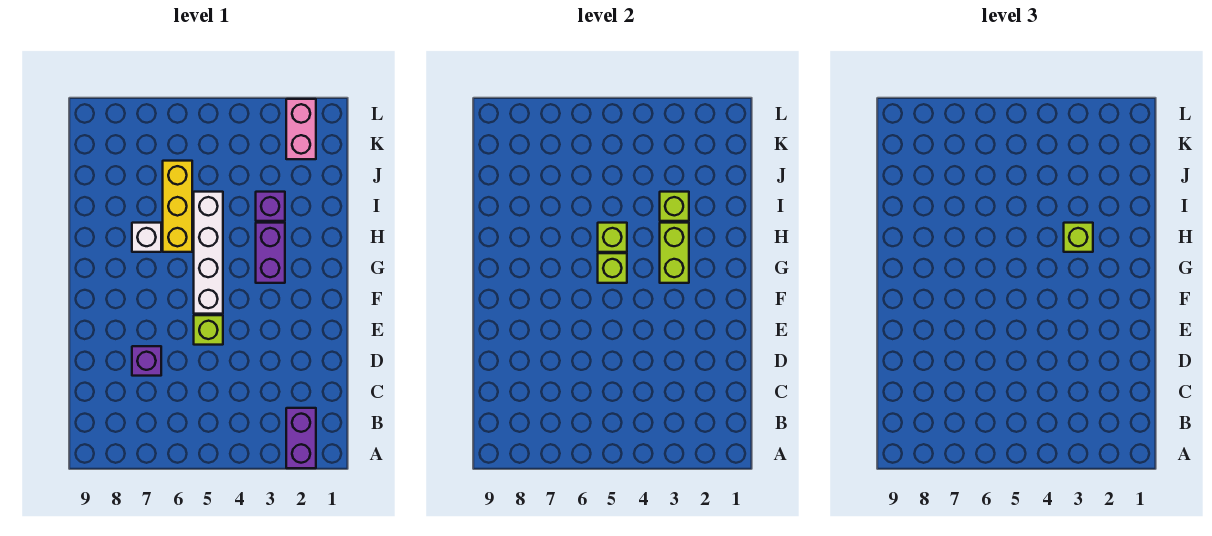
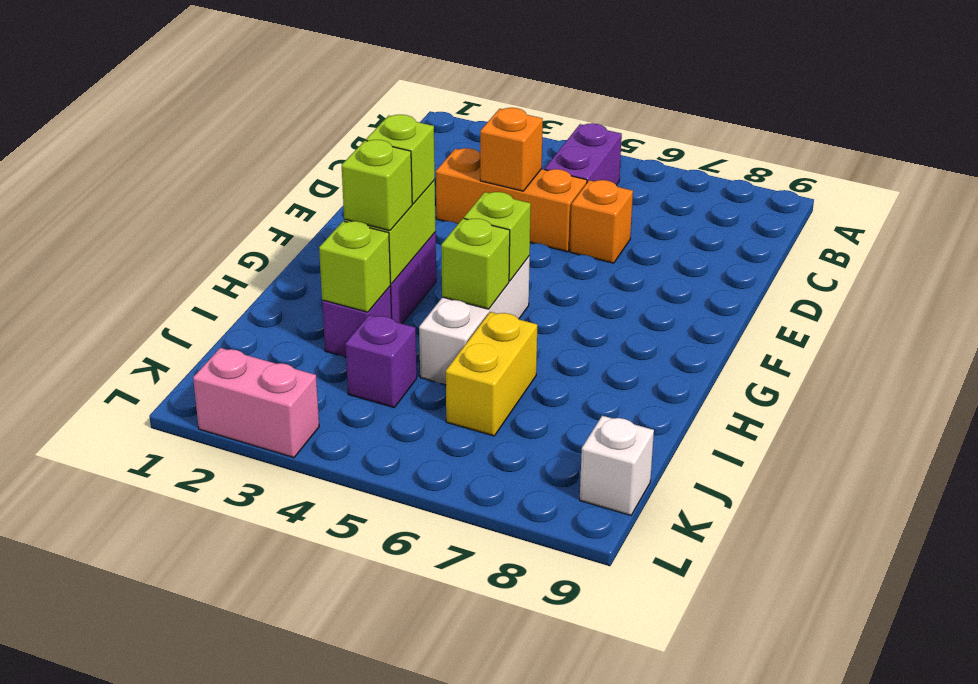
purple brick A2:B2 level 1 -> purple brick B5:C5 level 1
none -> orange brick D3:D5 level 1
none -> orange brick D4 level 2
none -> orange brick D6 level 1
purple brick D7 level 1 -> purple brick J4 level 1
lime brick E5 level 1 -> lime brick G3 level 3
white brick F5:I5 level 1 -> white brick G5:I5 level 1
yellow brick H6:J6 level 1 -> yellow brick I6:J6 level 1
white brick H7 level 1 -> white brick K9 level 1
pink brick K2:L2 level 1 -> pink brick L2:L3 level 1

